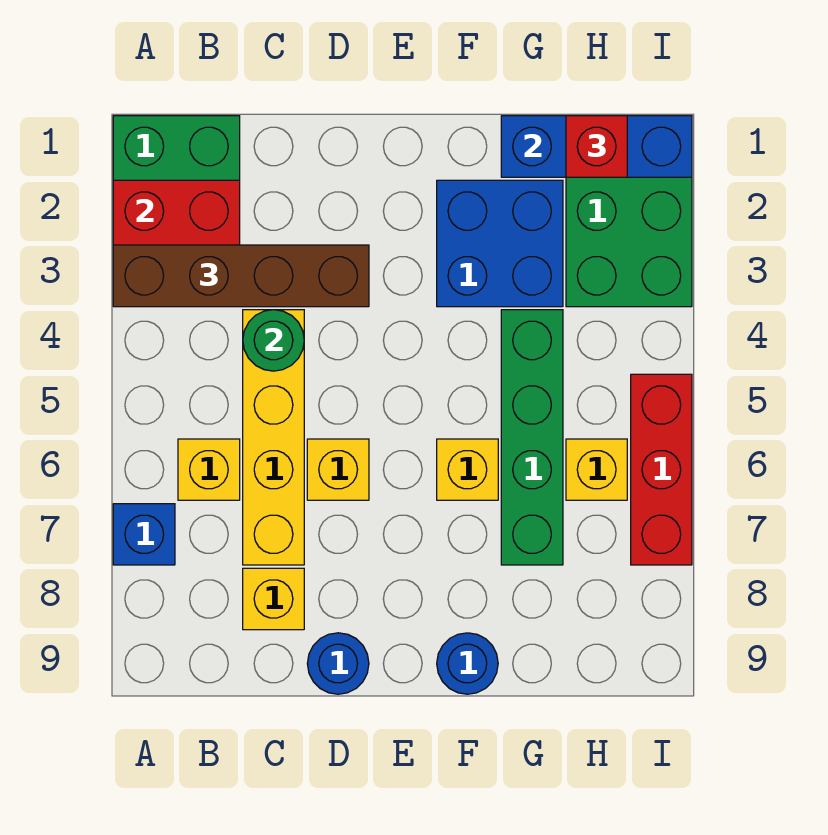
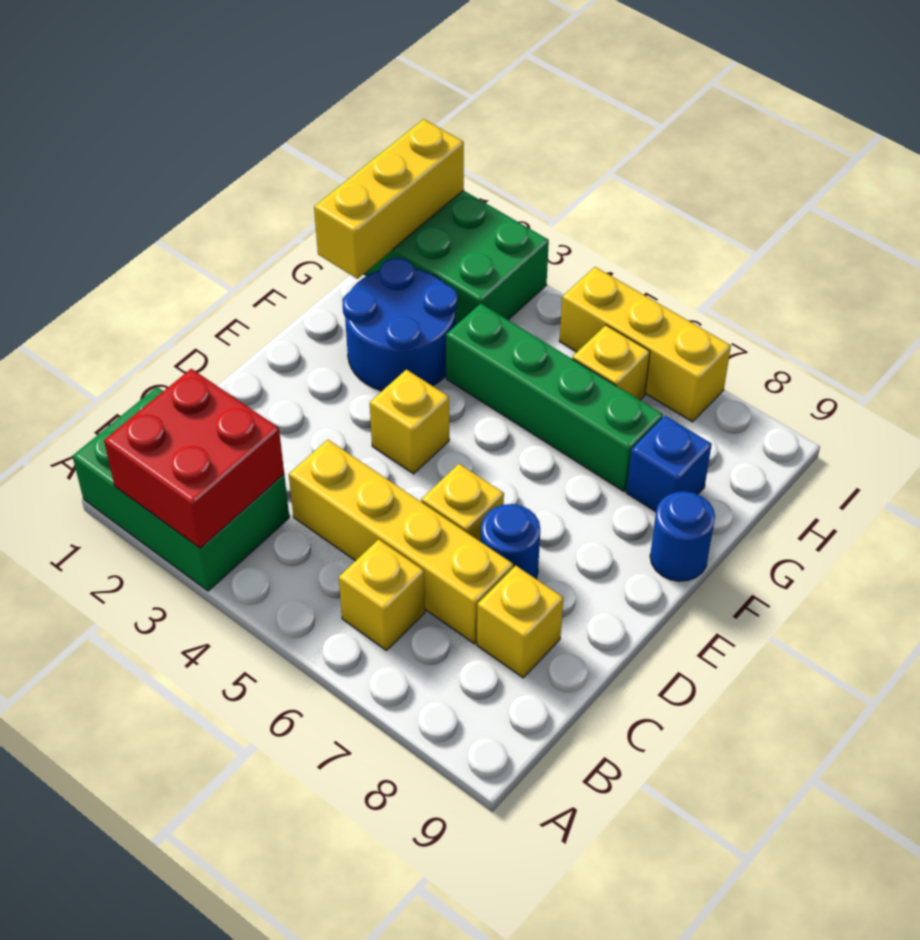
brown brick A3:D3 level 3 -> none
blue brick A7 level 1 -> blue brick G8 level 1
green round brick C4 level 2 -> none
blue round brick D9 level 1 -> blue round brick D7 level 1
blue brick F2:G3 level 1 -> blue round brick F2:G3 level 1
yellow brick F6 level 1 -> yellow brick E4 level 1
blue brick G1:I1 level 2 -> yellow brick G1:I1 level 2
red brick H1 level 3 -> none
red brick I5:I7 level 1 -> yellow brick I5:I7 level 1

